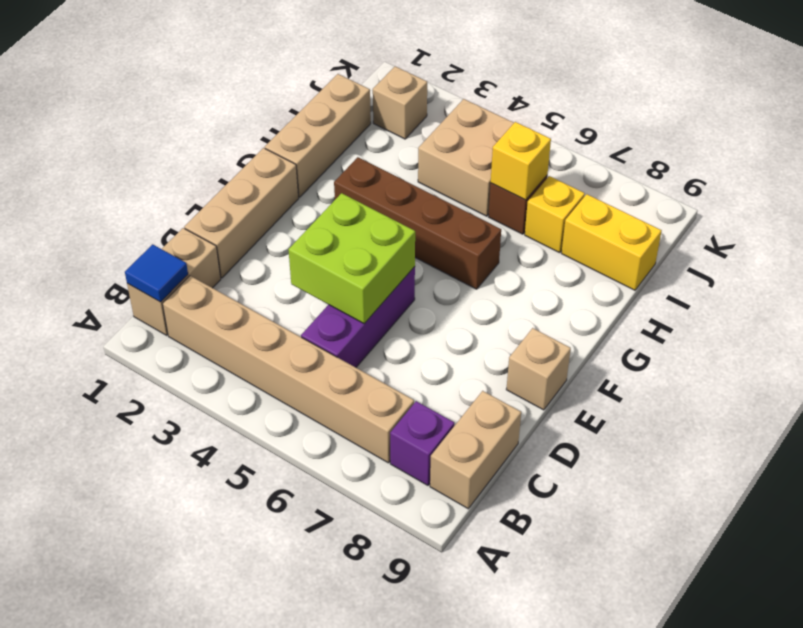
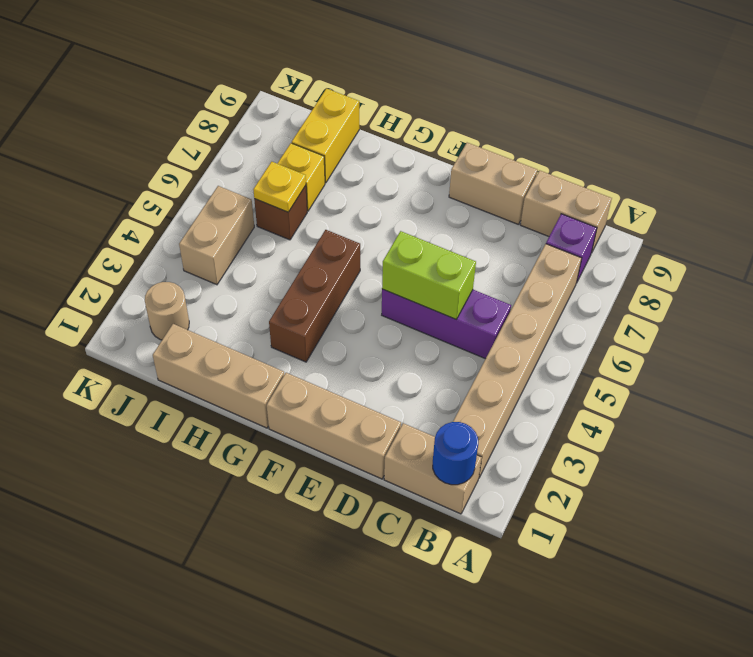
blue tile B1 level 2 -> blue round brick B1 level 2
lime brick D4:E5 level 2 -> lime brick D5:E5 level 2
tan brick E9 level 1 -> tan brick D9:E9 level 1
brown brick G3:G6 level 1 -> brown brick G3:G5 level 1
tan brick I4:J5 level 1 -> tan brick J4:J5 level 1
yellow brick I6 level 2 -> yellow plate I6 level 2
tan brick J2 level 1 -> tan round brick J2 level 1

